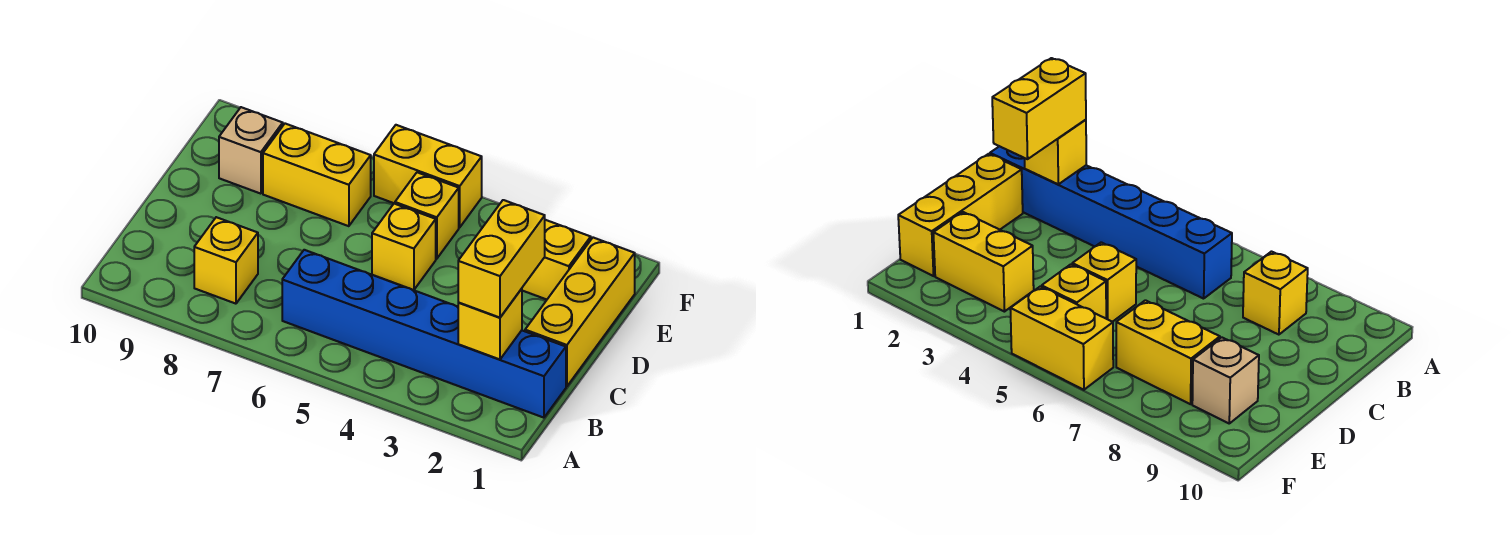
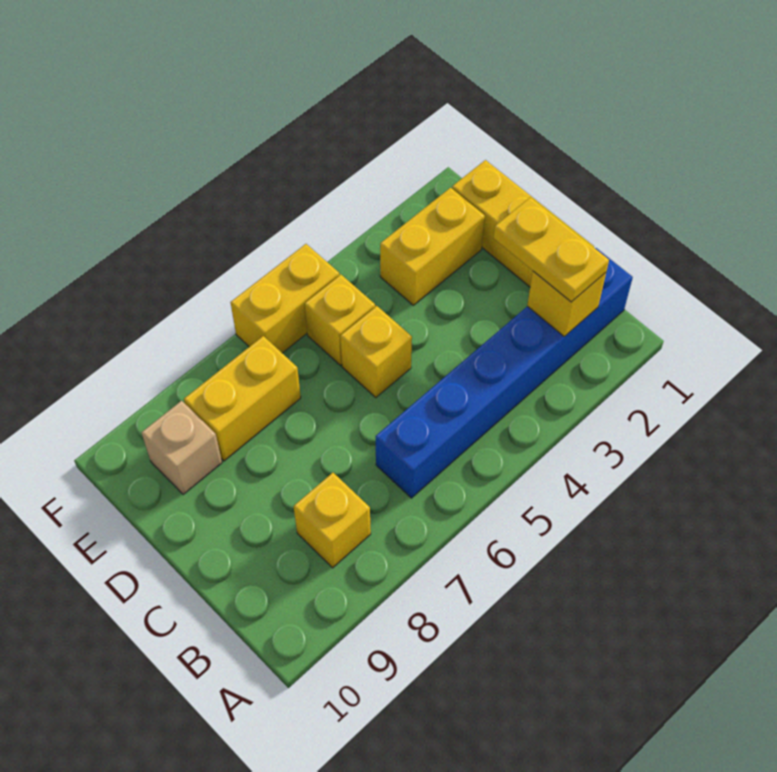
yellow brick B2:C2 level 3 -> yellow plate B2:C2 level 3

